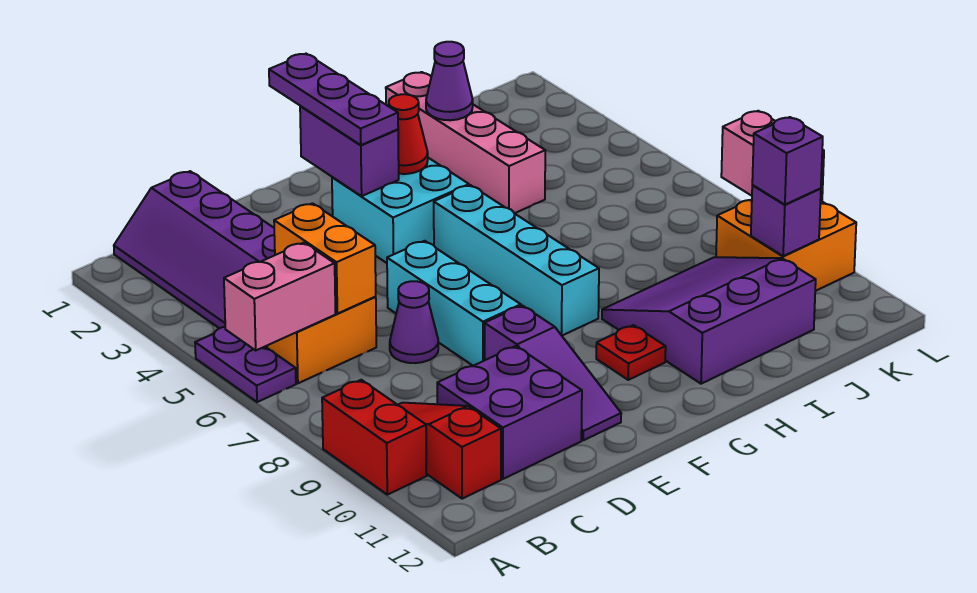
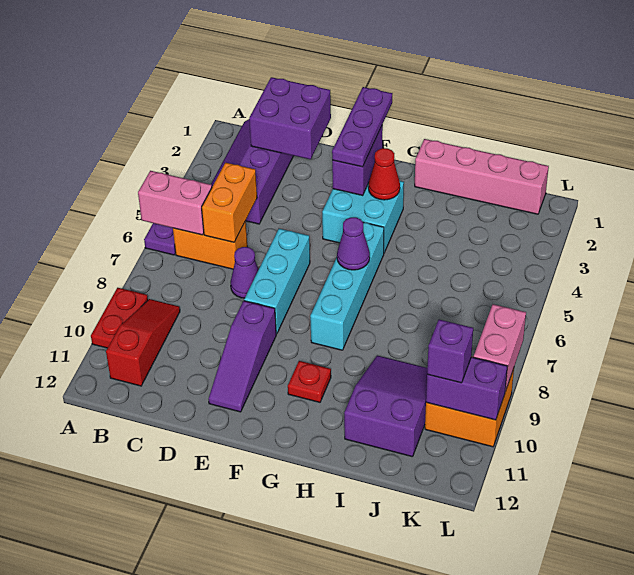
red brick A9:A10 level 1 -> red plate A9:A10 level 1
purple brick C10:D11 level 1 -> purple brick C1:D2 level 2
purple slope H9:J11 level 1 top 11 -> purple slope I9:J11 level 1 top 11
pink brick I1:I4 level 1 -> pink brick H1:K1 level 1
purple cone I2 level 2 -> purple cone G6 level 2
purple brick K10 level 2 -> purple brick K10:L10 level 2

